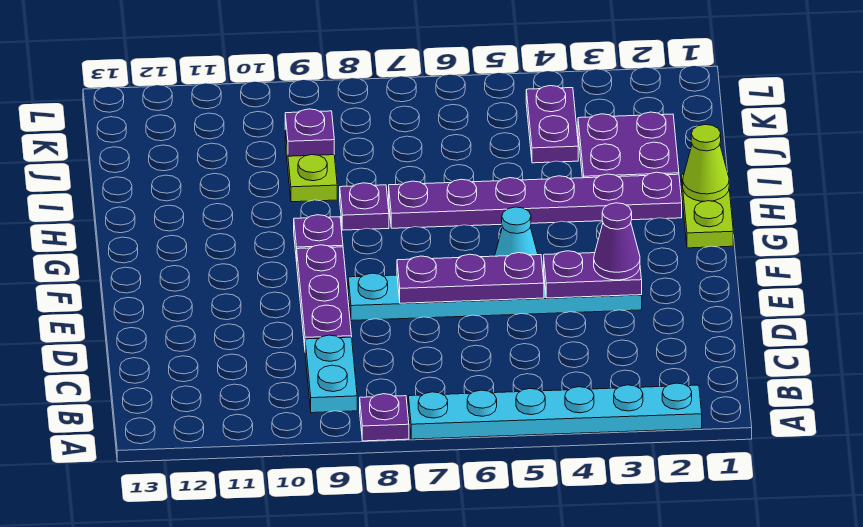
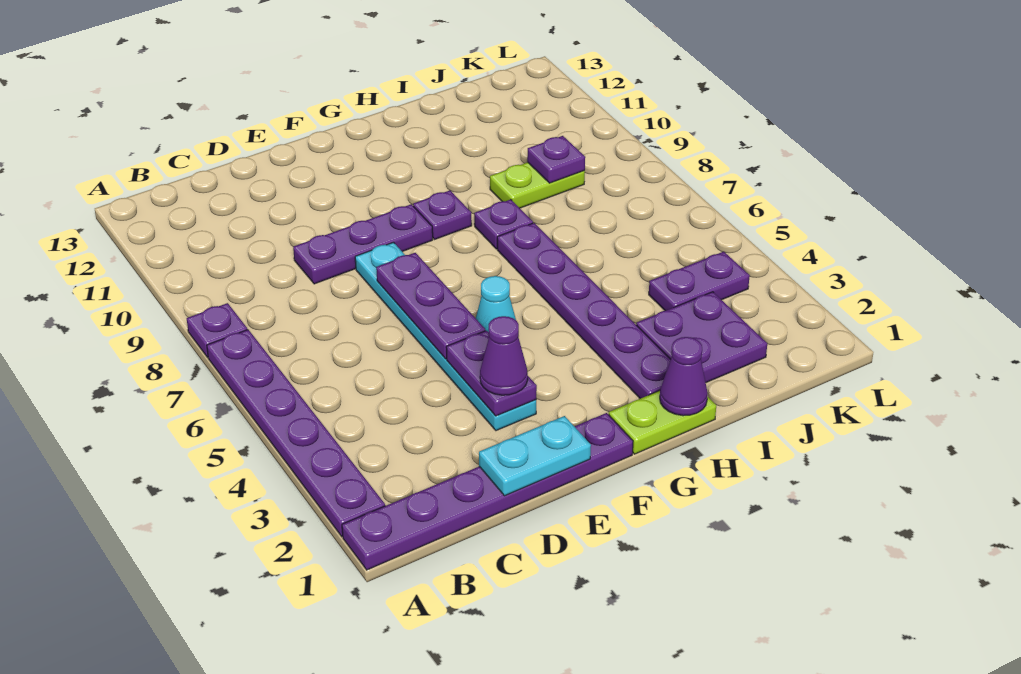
none -> purple plate A1:F1 level 1
cyan plate A2:A7 level 1 -> purple plate A2:A7 level 1
cyan plate B9:C9 level 1 -> cyan plate D1:E1 level 2
lime cone H1 level 2 -> purple cone H1 level 2

